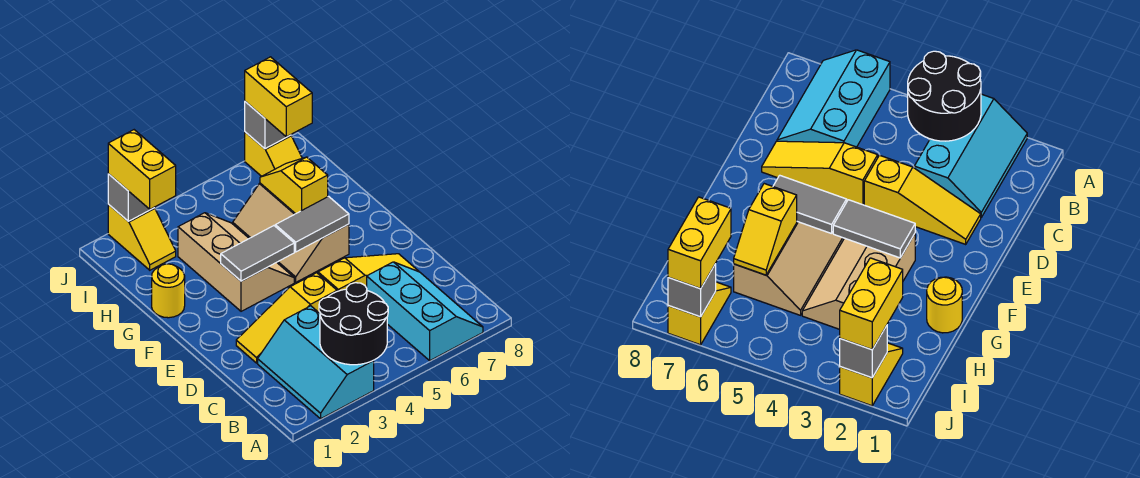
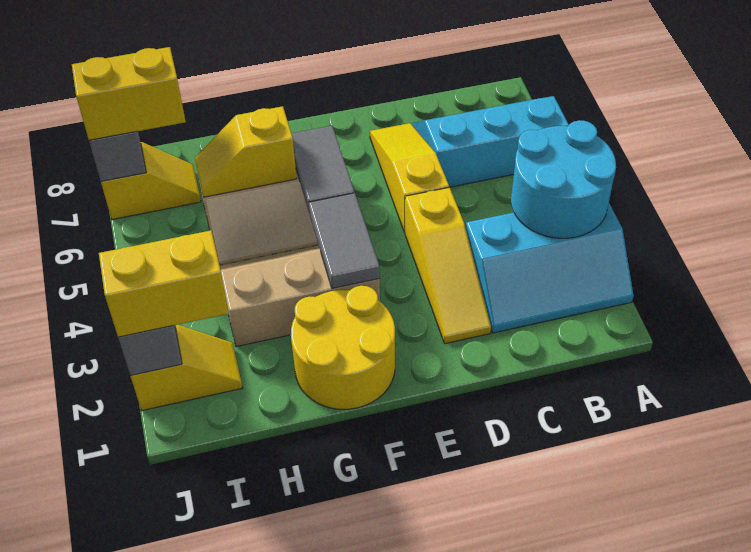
black round brick A3:B4 level 2 -> cyan round brick A3:B4 level 2
yellow round brick G1 level 1 -> yellow round brick F1:G2 level 1

